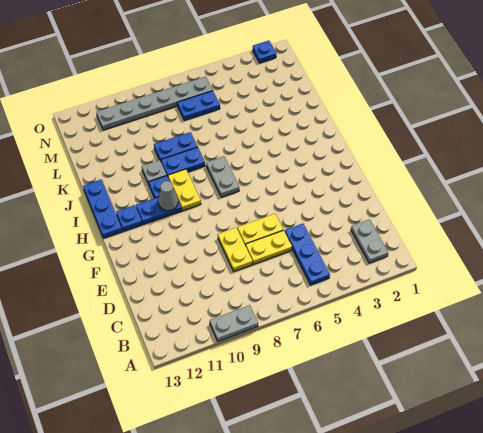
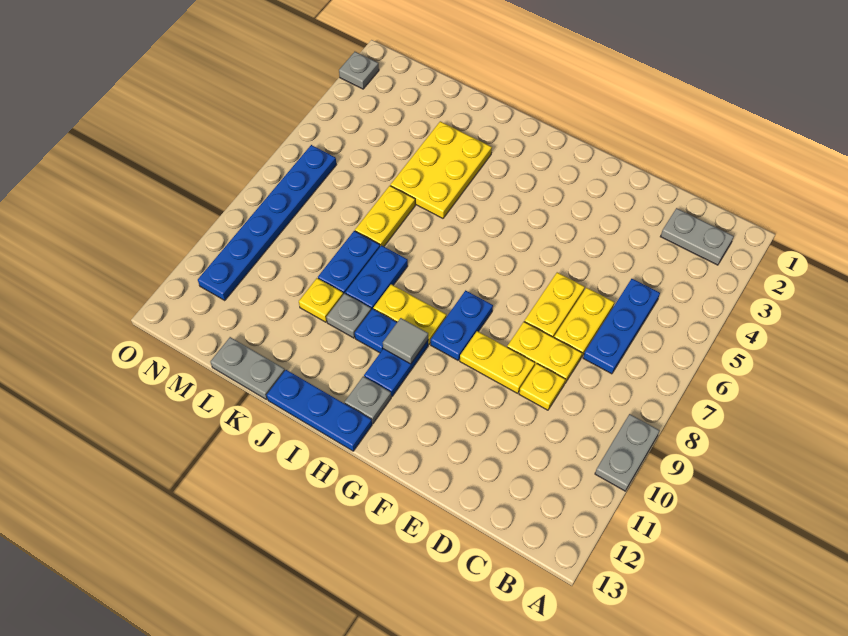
blue plate B5:D5 level 1 -> blue plate C5:C7 level 1
none -> yellow plate D9 level 1
none -> yellow plate E9:F9 level 1
grey plate H7:I7 level 1 -> grey plate K13:L13 level 1
grey cone H10 level 2 -> grey tile H10 level 2
blue plate H12 level 1 -> grey plate H12 level 1
none -> yellow plate J3:K5 level 1
none -> yellow plate K6:K7 level 1
none -> yellow plate K10 level 1
blue plate M6:M7 level 1 -> blue plate G8:G9 level 1
grey plate N6:N11 level 1 -> blue plate N6:N11 level 1
blue plate O2 level 1 -> grey plate O2 level 1

